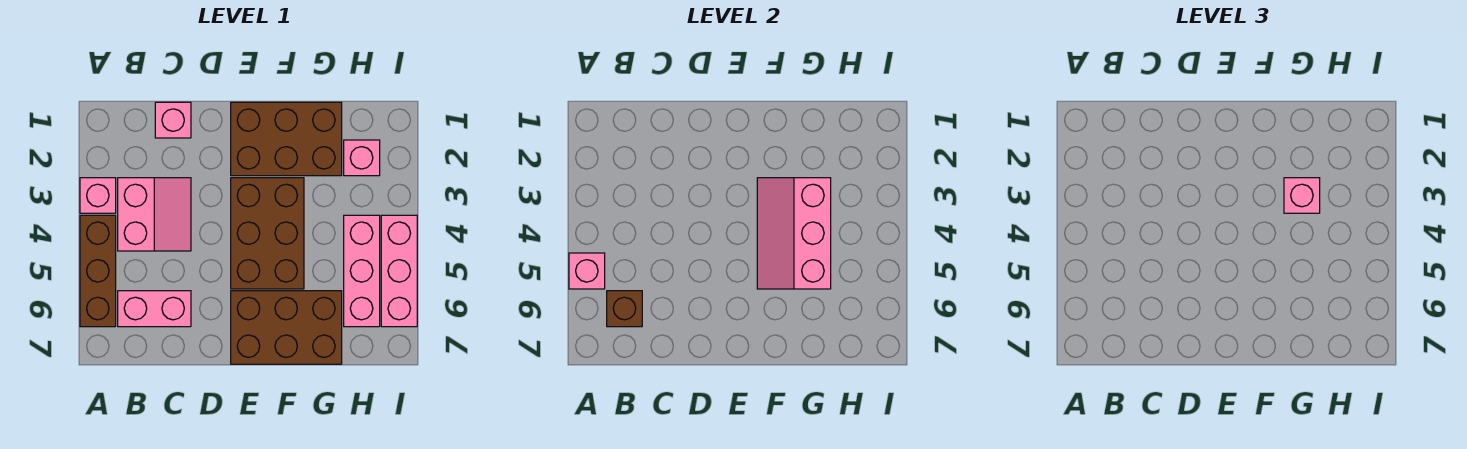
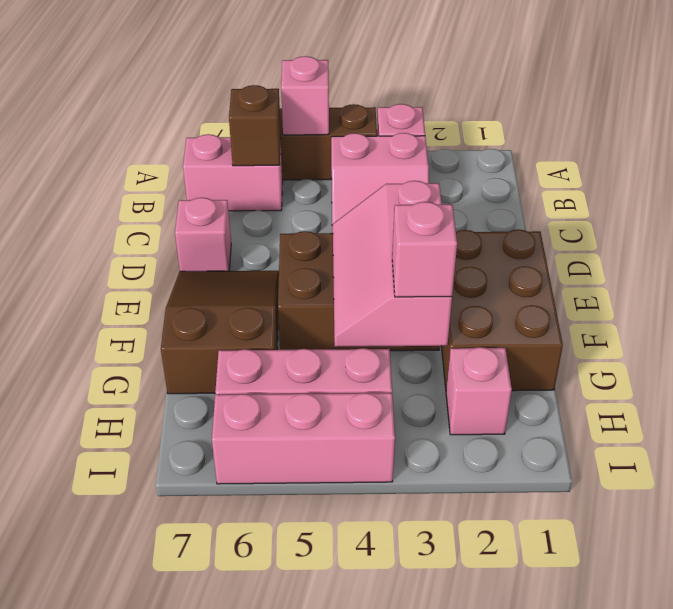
pink brick B6:C6 level 1 -> pink brick B6:B7 level 1
pink brick C1 level 1 -> pink brick D7 level 1
brown brick E6:G7 level 1 -> brown slope E6:G7 level 1 top G
pink slope F3:G5 level 2 top G -> pink slope E3:G4 level 2 top 3

